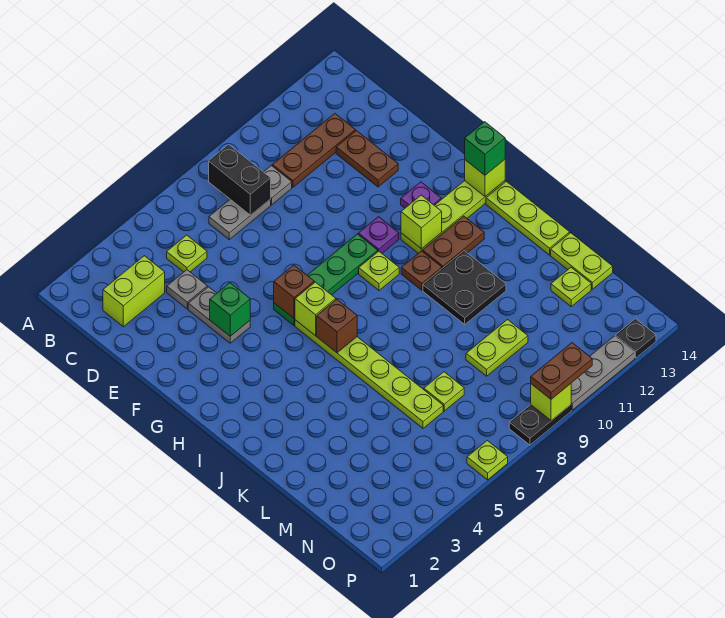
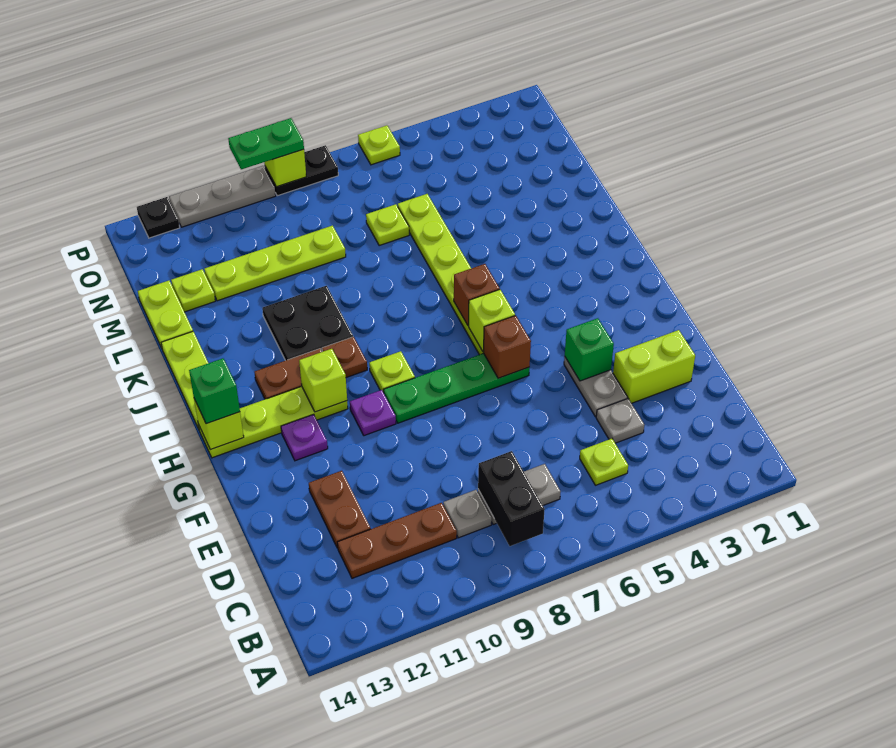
lime brick C2:C3 level 1 -> lime brick E2:E3 level 1
lime plate M9:M10 level 1 -> lime plate M9:M12 level 1
brown plate P9:P10 level 3 -> green plate P9:P10 level 3

